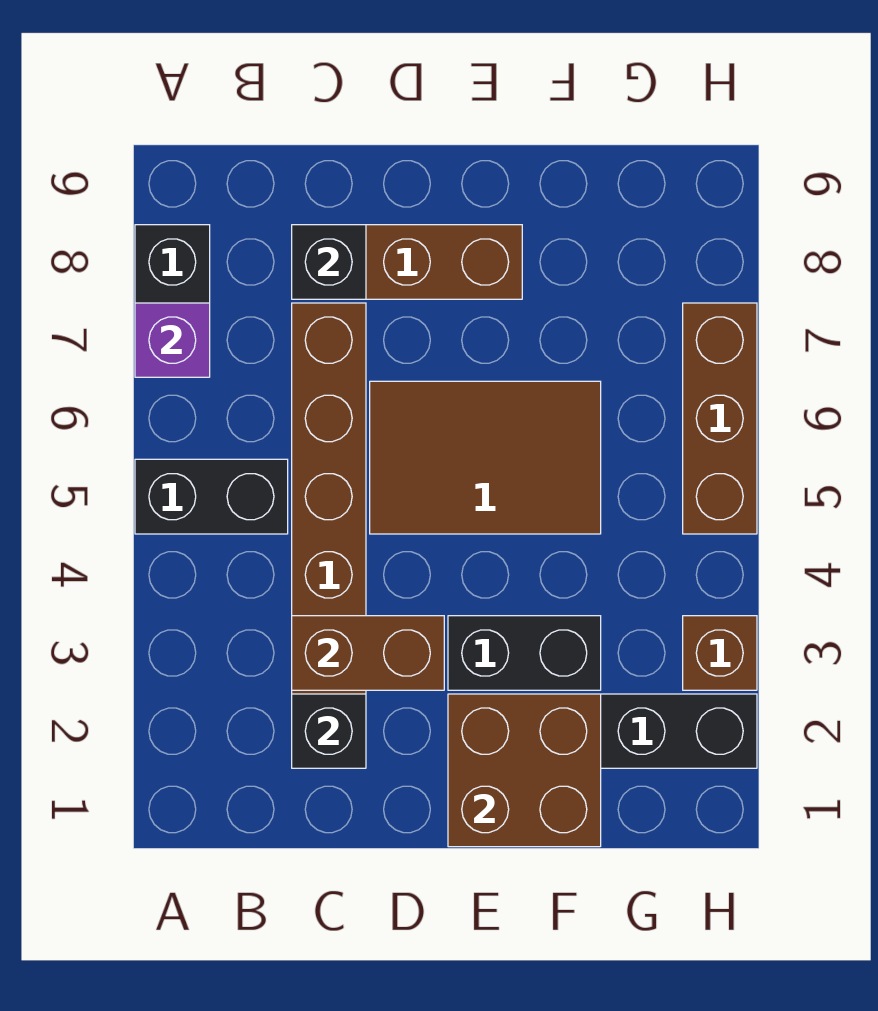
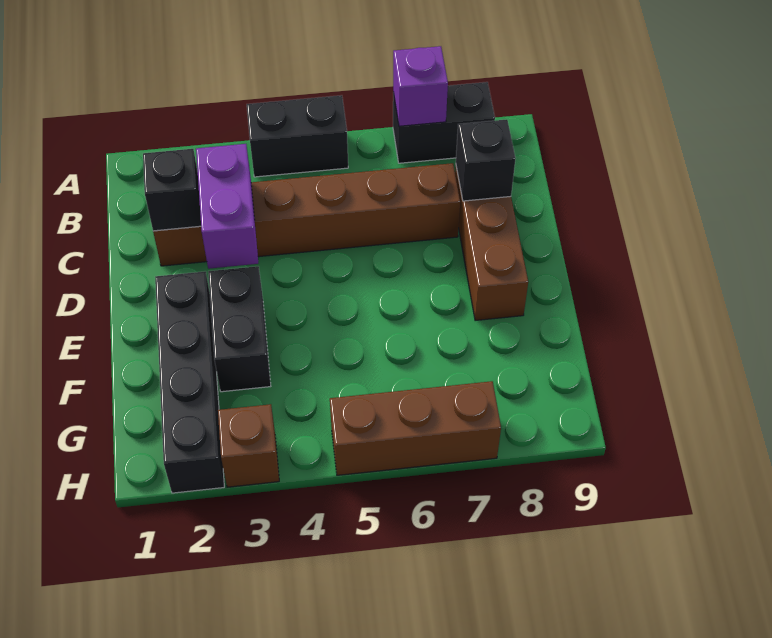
black brick A5:B5 level 1 -> black brick A4:A5 level 1
brown brick C3:D3 level 2 -> purple brick C3:D3 level 2
brown tile D5:F6 level 1 -> none
brown brick E1:F2 level 2 -> none

